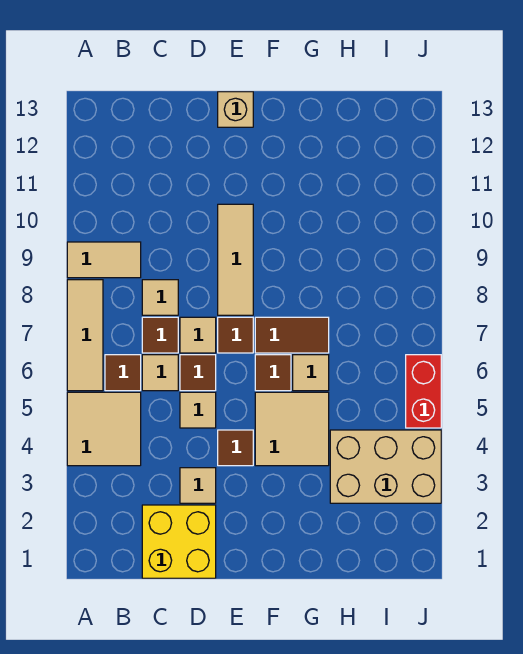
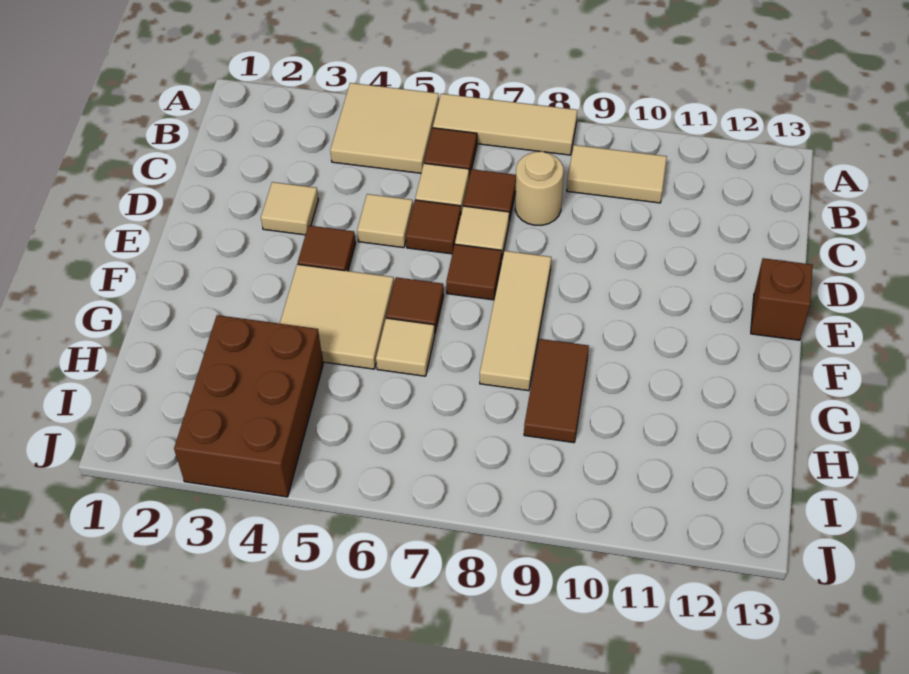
tan tile A9:B9 level 1 -> tan tile B9:B10 level 1
yellow brick C1:D2 level 1 -> none
tan tile C8 level 1 -> tan round brick C8 level 1
tan tile E8:E10 level 1 -> tan tile E8:G8 level 1
tan brick E13 level 1 -> brown brick E13 level 1
brown tile F7:G7 level 1 -> brown tile G9:H9 level 1
tan brick H3:J4 level 1 -> brown brick H3:J4 level 1
red brick J5:J6 level 1 -> none

